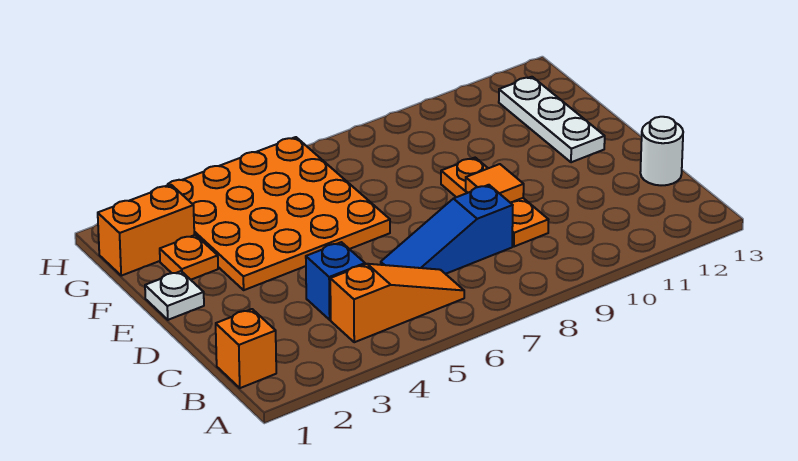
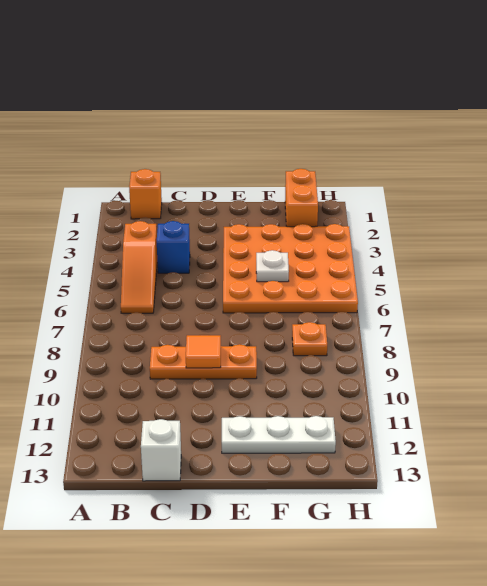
blue slope C6:C8 level 1 top 8 -> none
white round brick C13 level 1 -> white brick C13 level 1
white plate E1 level 1 -> white plate F5 level 2
orange plate F2 level 1 -> orange plate G8 level 1

